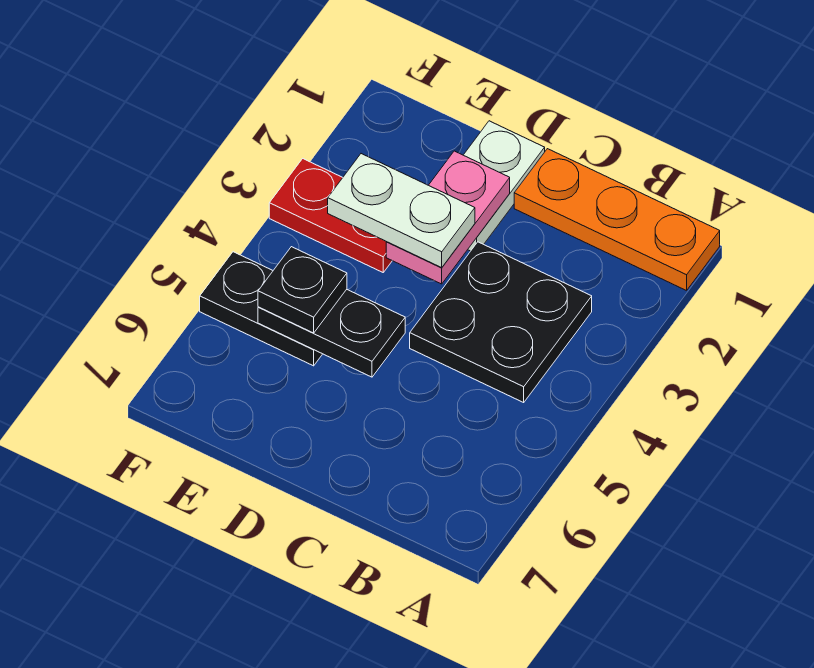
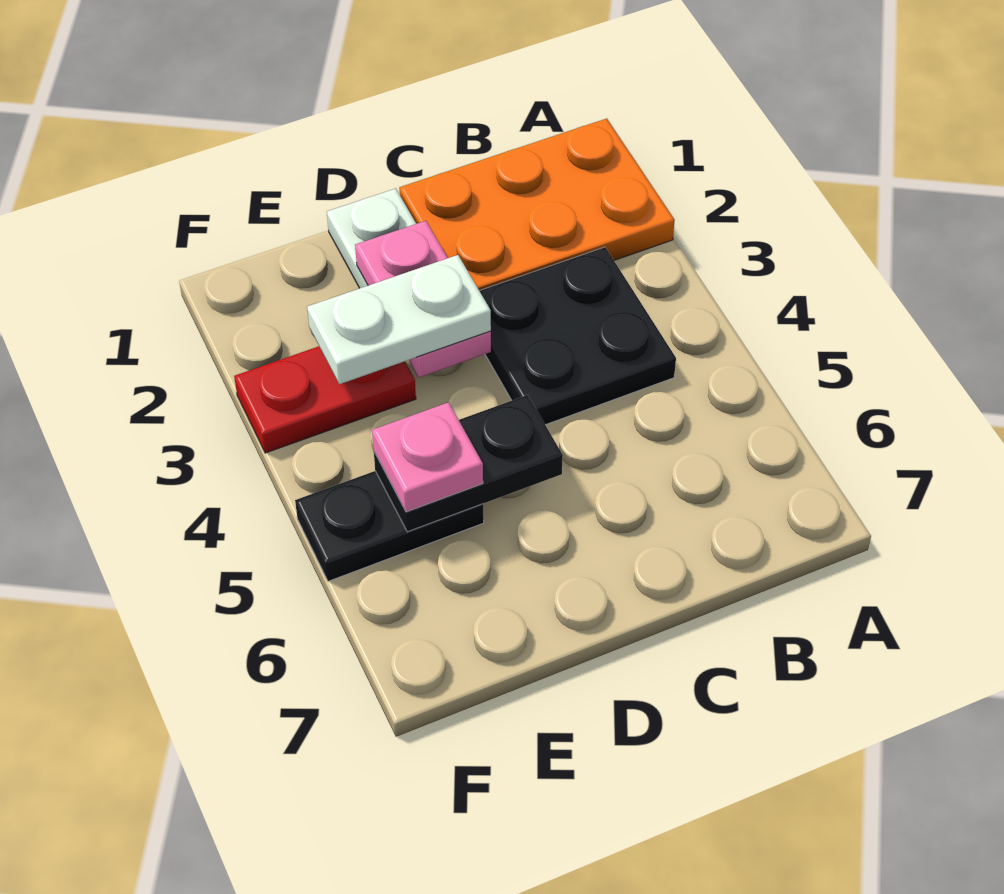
orange plate A1:C1 level 1 -> orange plate A1:C2 level 1
black plate E5 level 3 -> pink plate E5 level 3

